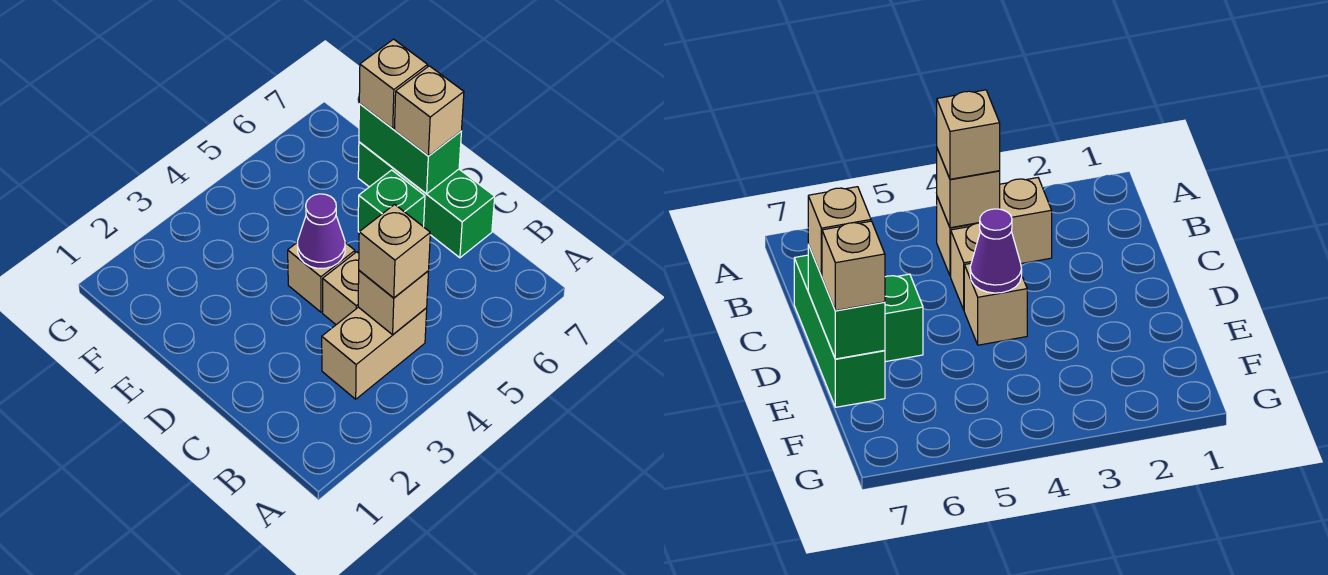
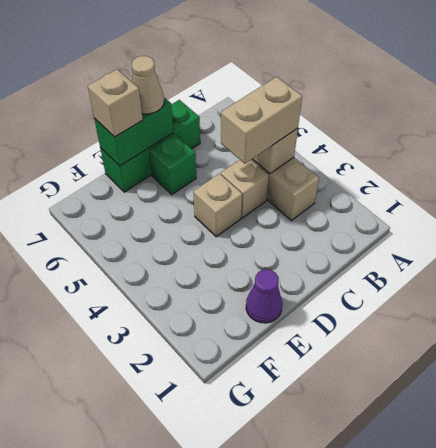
tan brick B4 level 3 -> tan brick B4:C4 level 3
purple cone D4 level 2 -> purple cone E1 level 1
tan brick D7 level 3 -> tan cone D7 level 3

